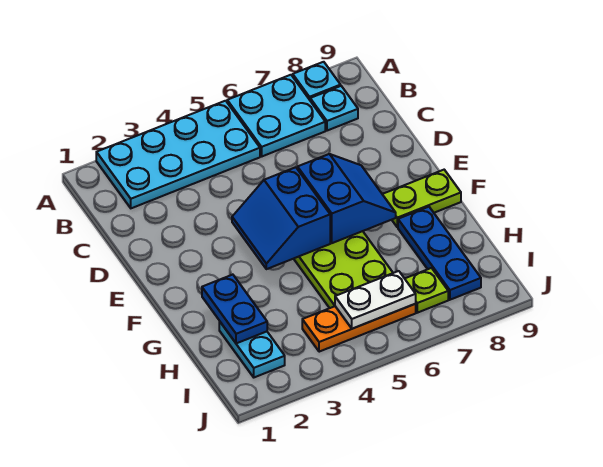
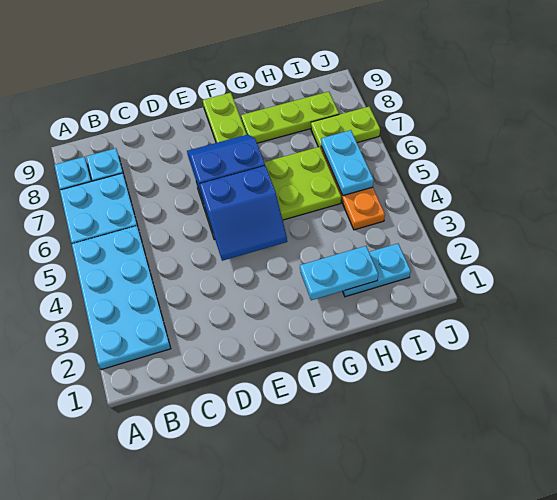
blue plate G2:H2 level 2 -> cyan plate G2:H2 level 2
blue plate G8:I8 level 1 -> lime plate G8:I8 level 1
white plate I5:I6 level 2 -> cyan plate I5:I6 level 2
lime plate I7 level 1 -> lime plate I7:J7 level 1

